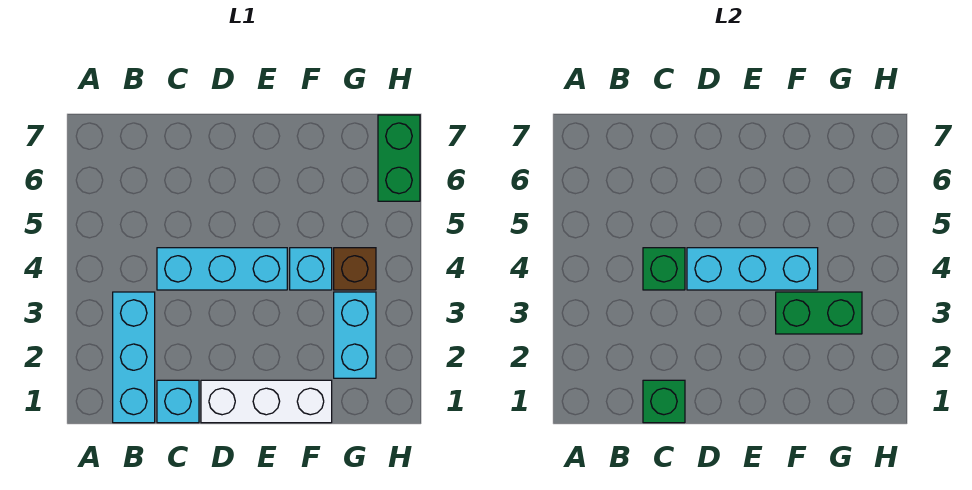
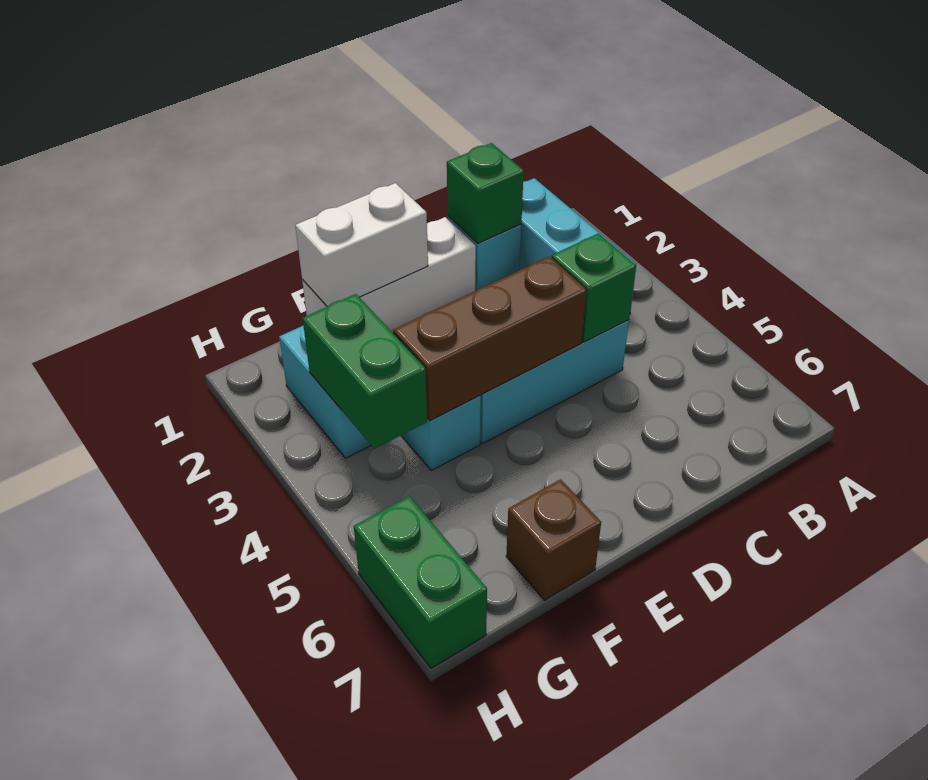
cyan brick D4:F4 level 2 -> brown brick D4:F4 level 2
none -> white brick E1:F1 level 2
green brick F3:G3 level 2 -> green brick G3:G4 level 2
brown brick G4 level 1 -> brown brick F7 level 1

